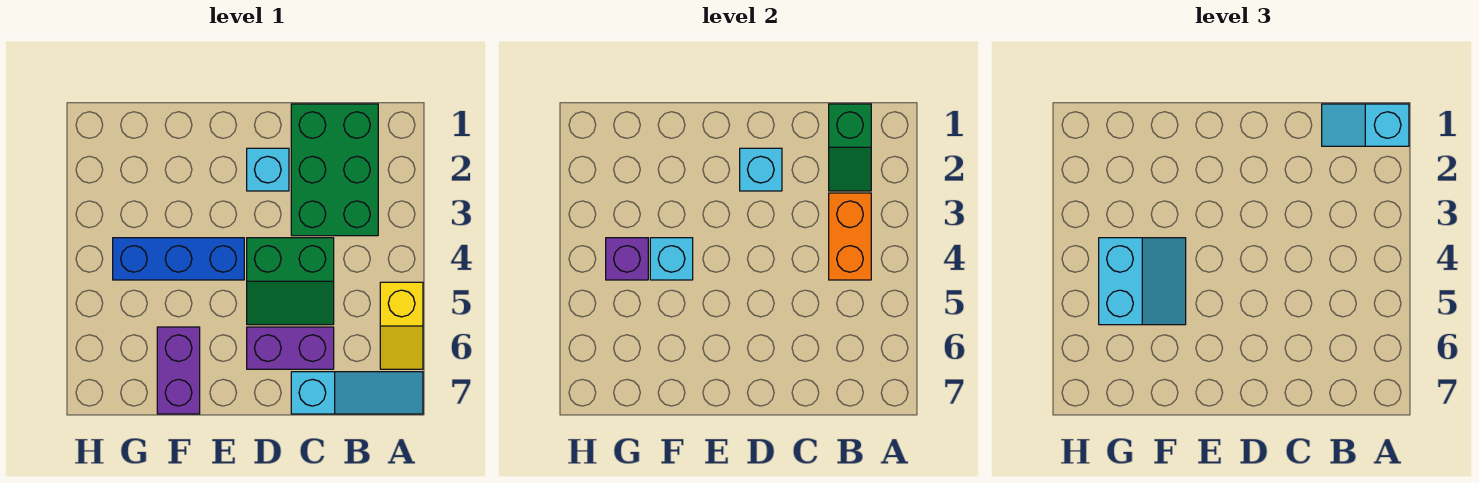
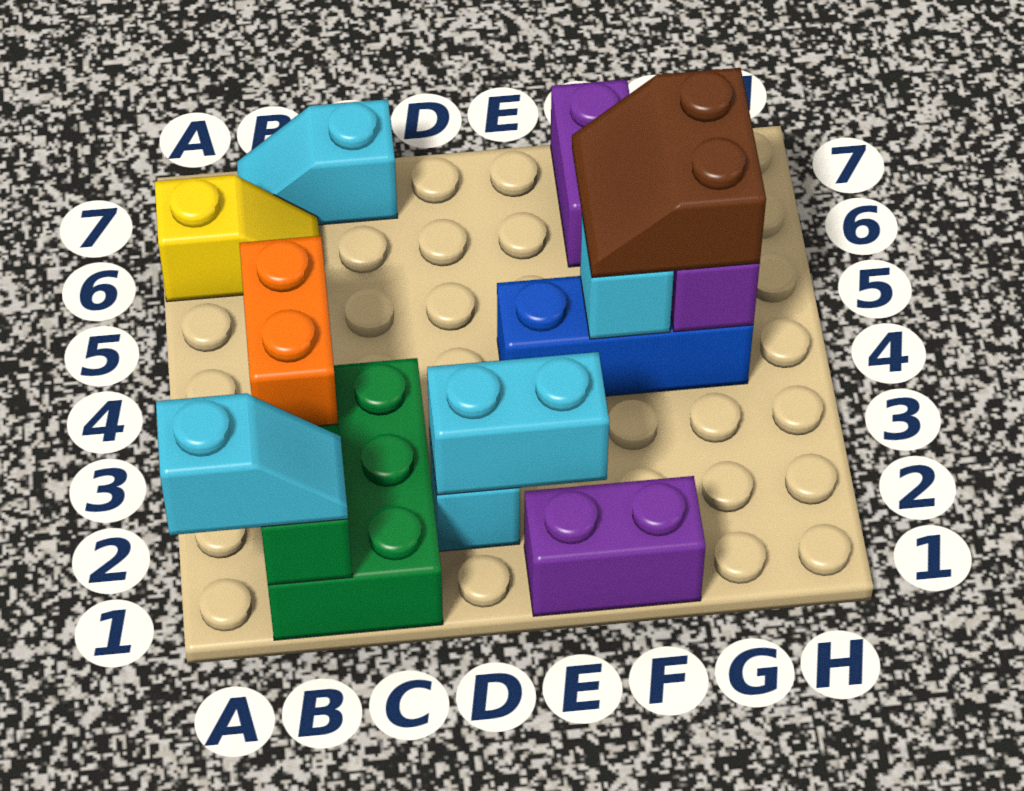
yellow slope A5:A6 level 1 top 5 -> yellow slope A6:B6 level 1 top A
cyan slope A7:C7 level 1 top C -> cyan slope B7:C7 level 1 top C
green slope C4:D5 level 1 top 4 -> none
purple brick C6:D6 level 1 -> purple brick E1:F1 level 1
cyan brick D2 level 2 -> cyan brick D2:E2 level 2
cyan slope F4:G5 level 3 top G -> brown slope F4:G5 level 3 top G

